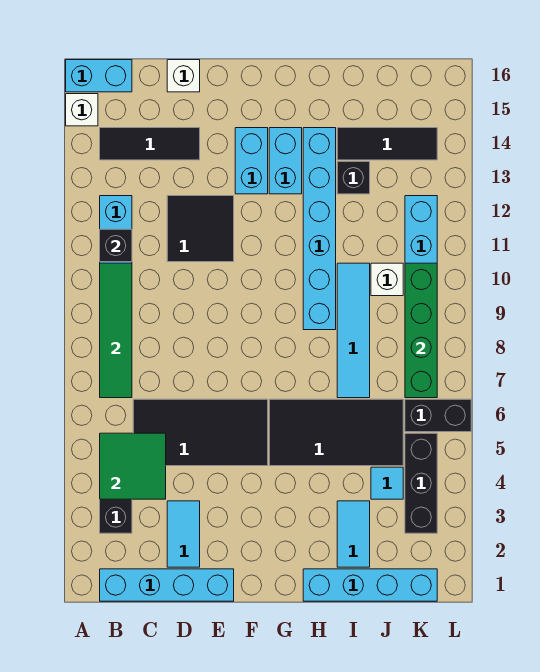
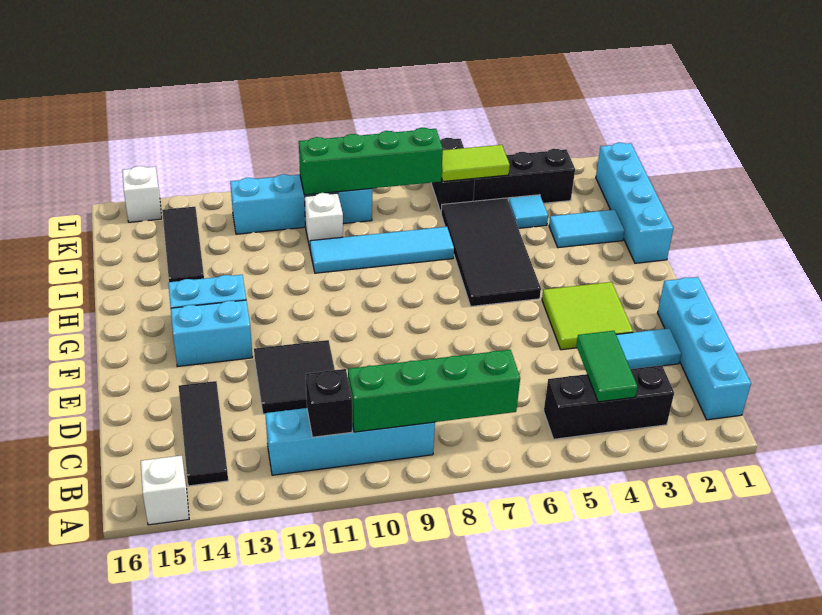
cyan brick A16:B16 level 1 -> none
green tile B4:C5 level 2 -> green tile B4:C4 level 2
green tile B7:B10 level 2 -> green brick B7:B10 level 2
black tile C5:F6 level 1 -> none
white brick D16 level 1 -> white brick L15 level 1
none -> lime tile E3:F4 level 1
cyan brick H9:H14 level 1 -> none
black brick I13 level 1 -> none
none -> lime tile K5:K6 level 2

